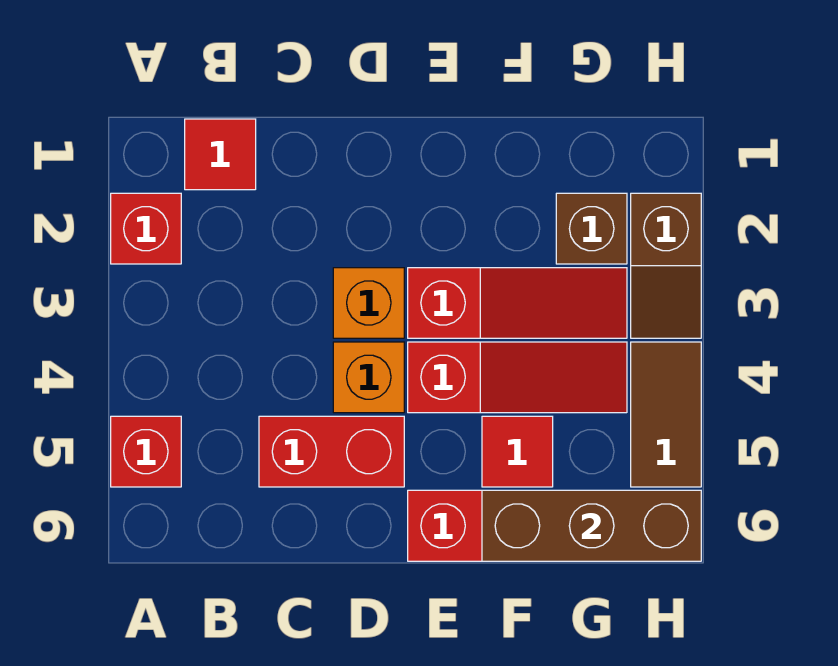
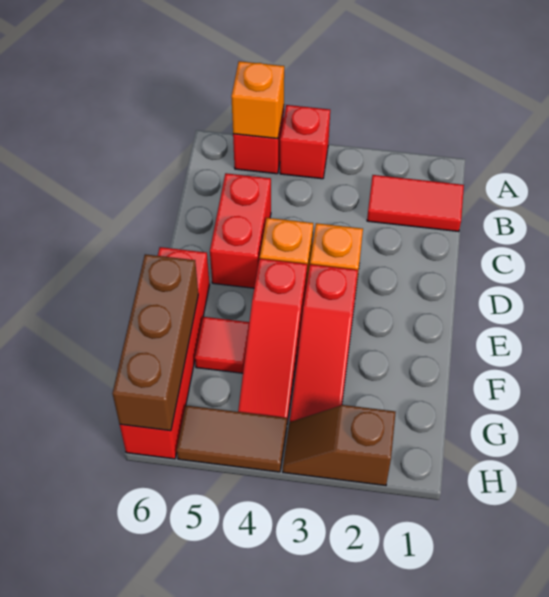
red brick A2 level 1 -> red brick A4 level 1
none -> orange brick A5 level 2
red tile B1 level 1 -> red tile B1:B2 level 1
brown brick G2 level 1 -> none

